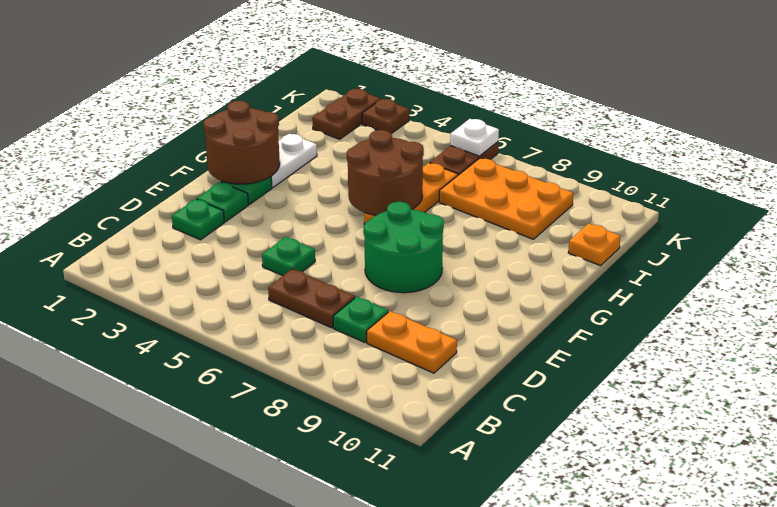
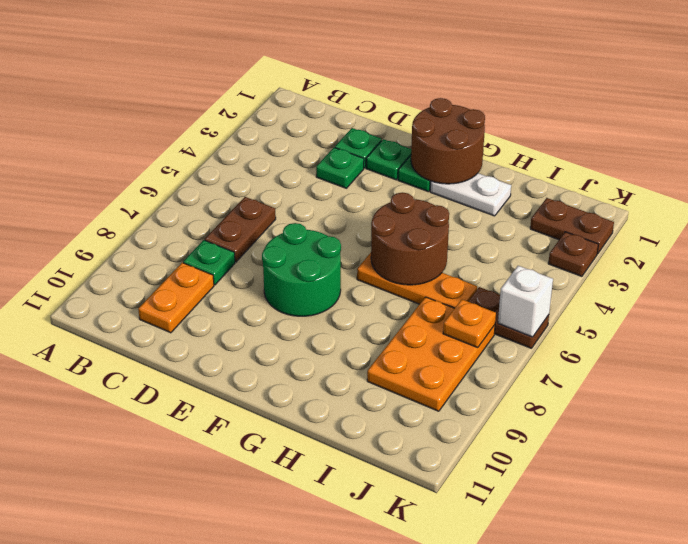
green plate D5 level 1 -> green plate D3 level 1
orange plate I11 level 1 -> orange plate J7 level 2
white plate K6 level 2 -> white brick K6 level 2

